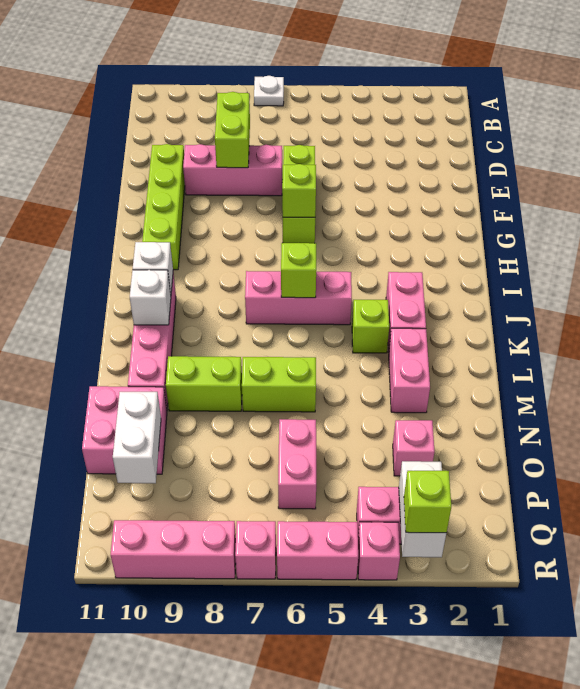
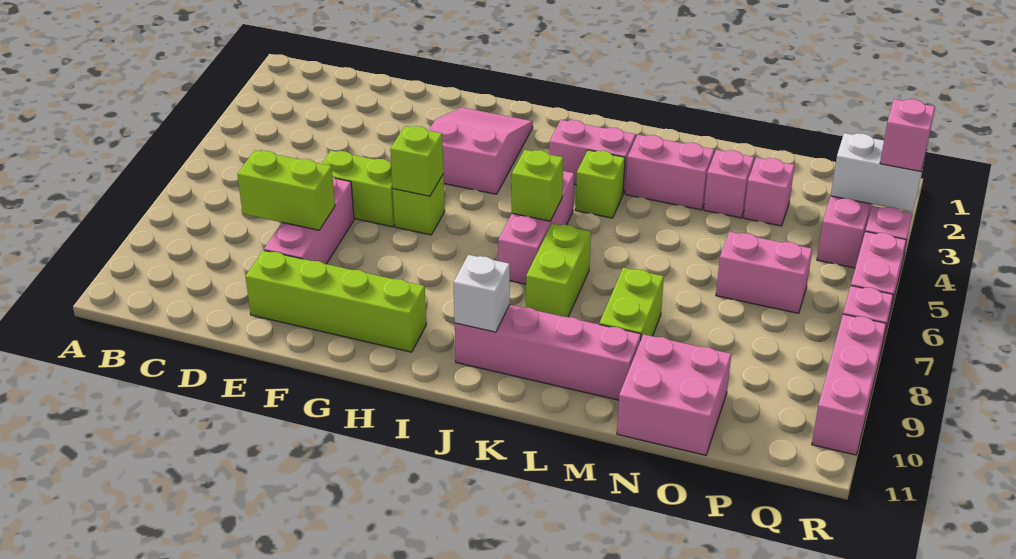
white plate A7 level 1 -> none
none -> pink slope G2:H4 level 1 top 4
white brick K10 level 2 -> none
lime brick M6:M7 level 1 -> lime brick K7:K8 level 1
none -> pink brick N3 level 1
white brick O10:P10 level 2 -> none
lime brick R3 level 3 -> pink brick R3 level 3

